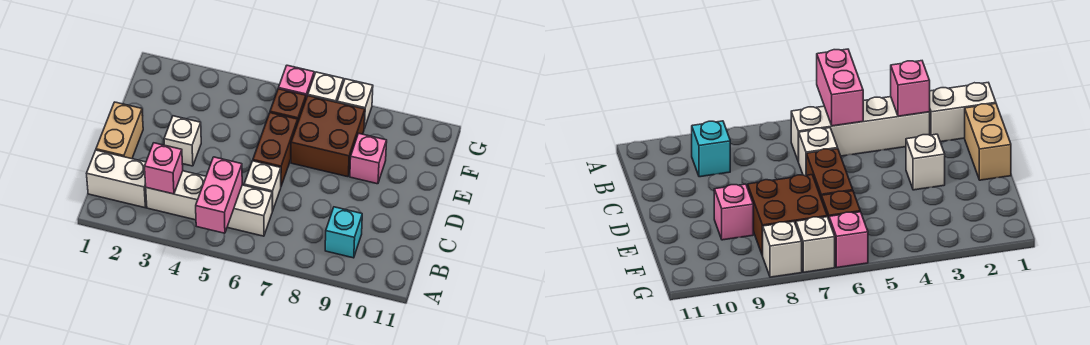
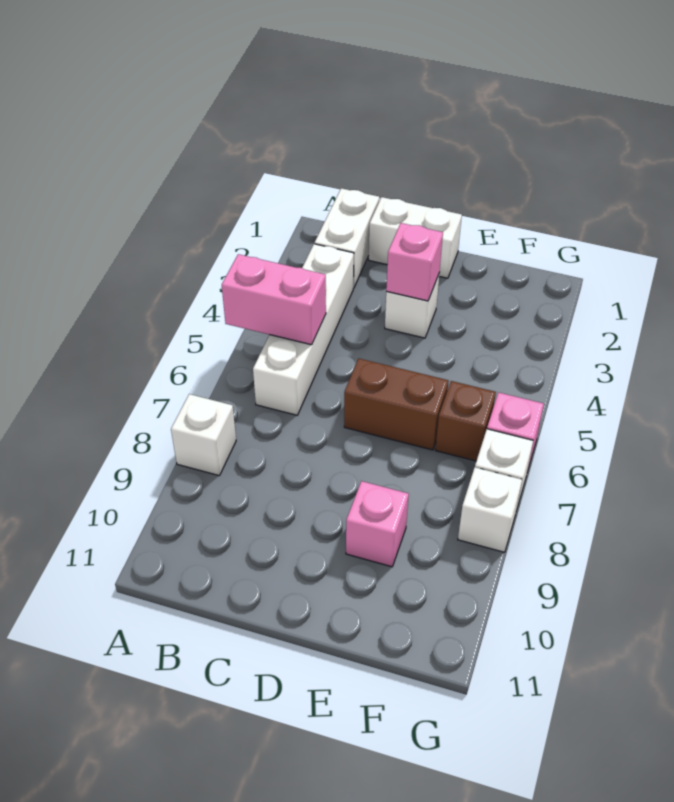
pink brick B3 level 2 -> pink brick D3 level 2
cyan brick B9 level 1 -> none
tan brick C1:D1 level 1 -> white brick C1:D1 level 1
white brick C6 level 1 -> white brick A8 level 1
brown brick E7:F8 level 1 -> none

